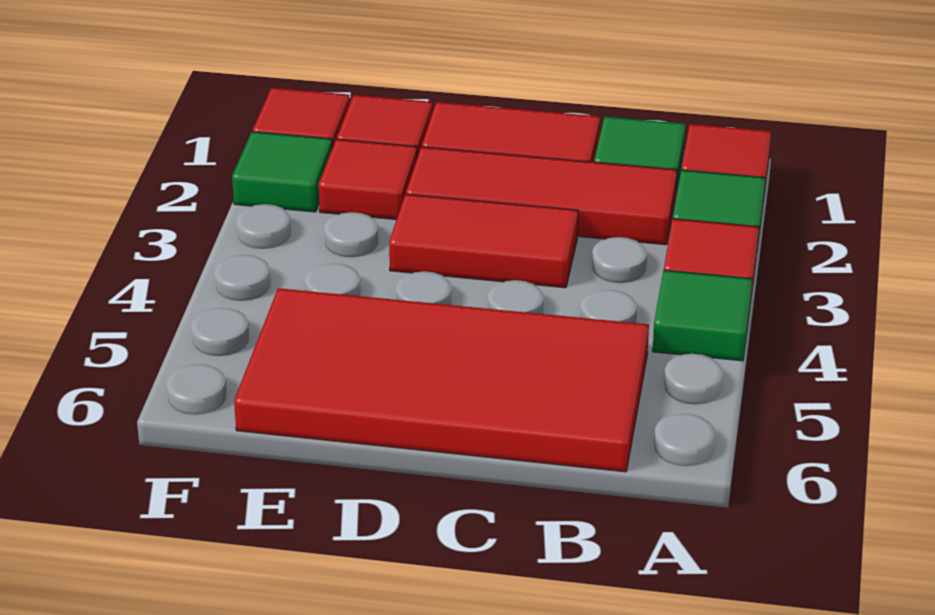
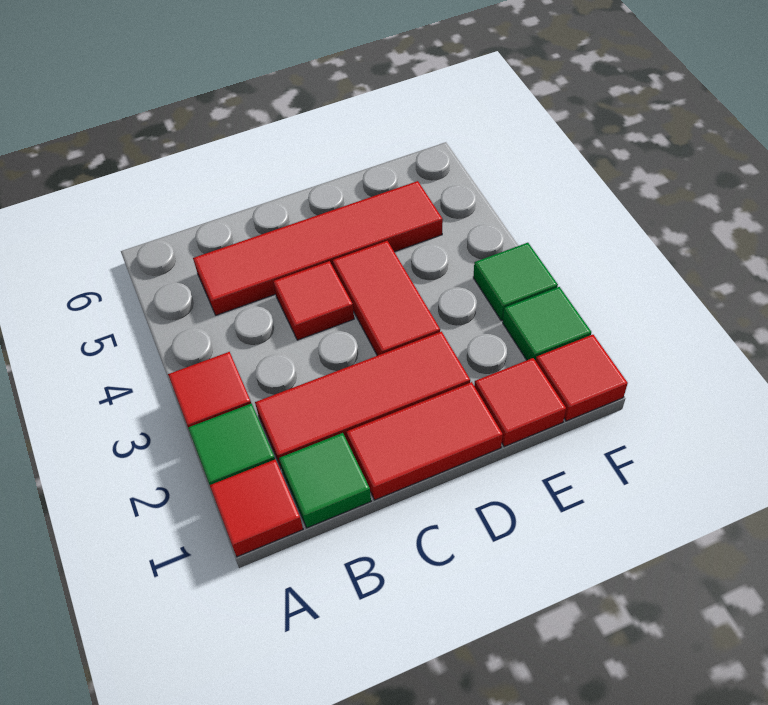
green tile A4 level 1 -> green tile F3 level 1
red tile B5:E6 level 1 -> red tile B5:E5 level 1
red tile C3:D3 level 1 -> red tile D3:D4 level 1
red tile E2 level 1 -> red tile C4 level 1

